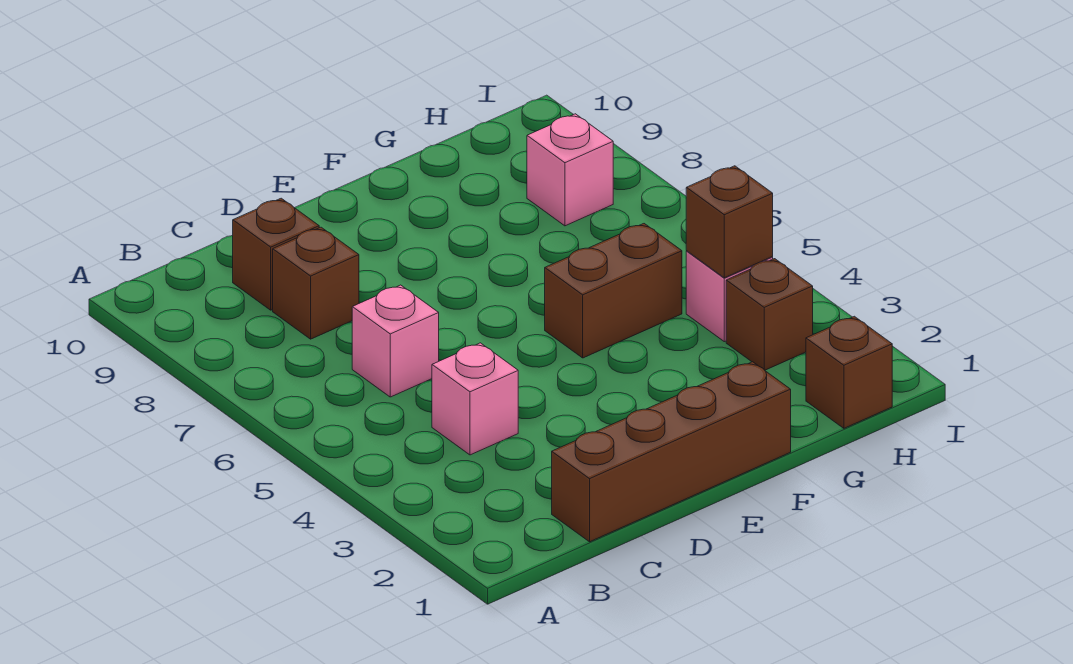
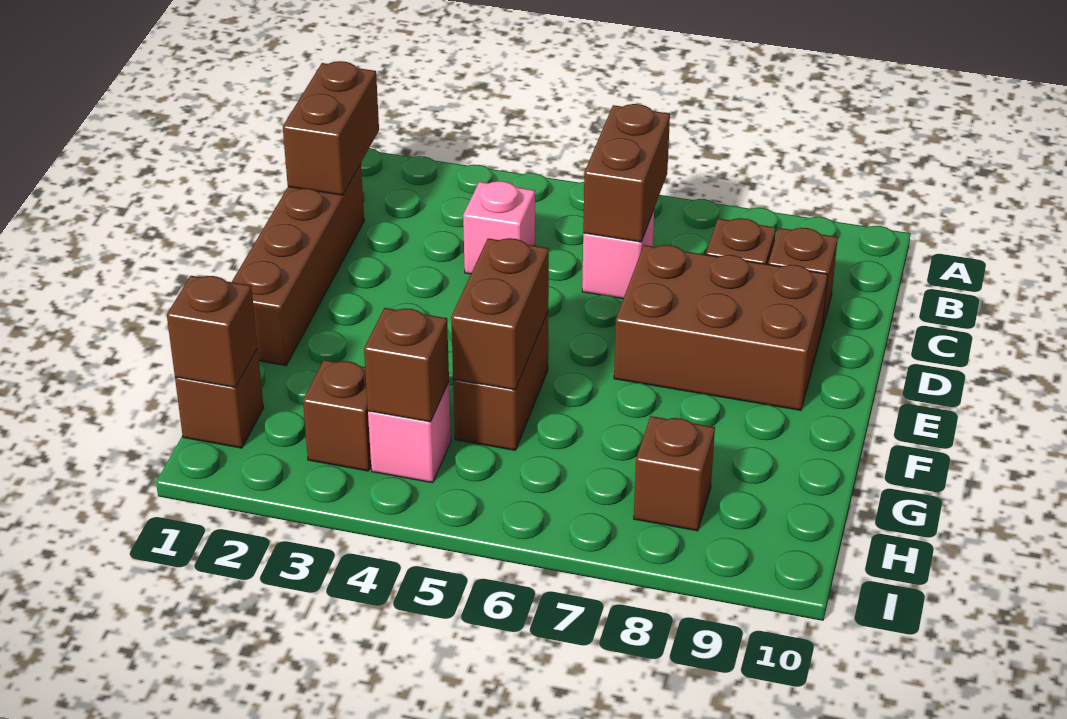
none -> brown brick B1:C1 level 2
none -> brown brick B6:C6 level 2
none -> brown brick D7:E9 level 1
none -> brown brick F5:G5 level 2
none -> brown brick H1 level 2
pink brick H8 level 1 -> brown brick H8 level 1

